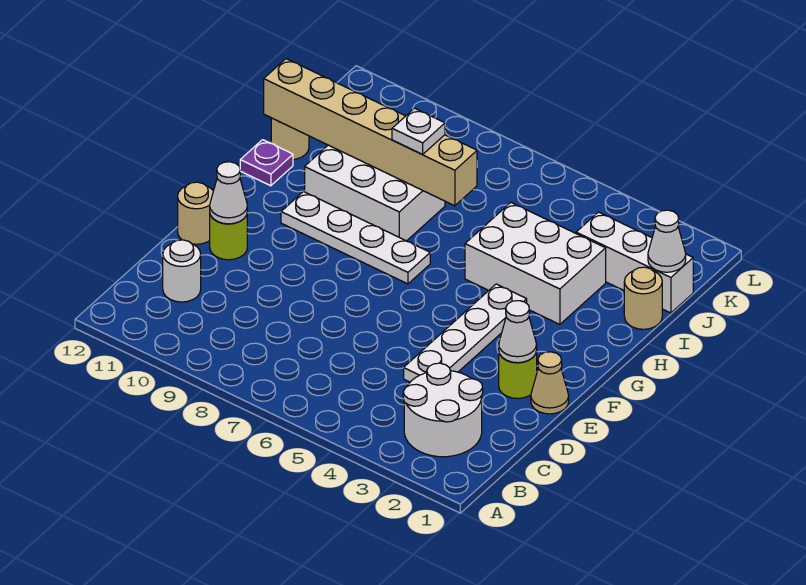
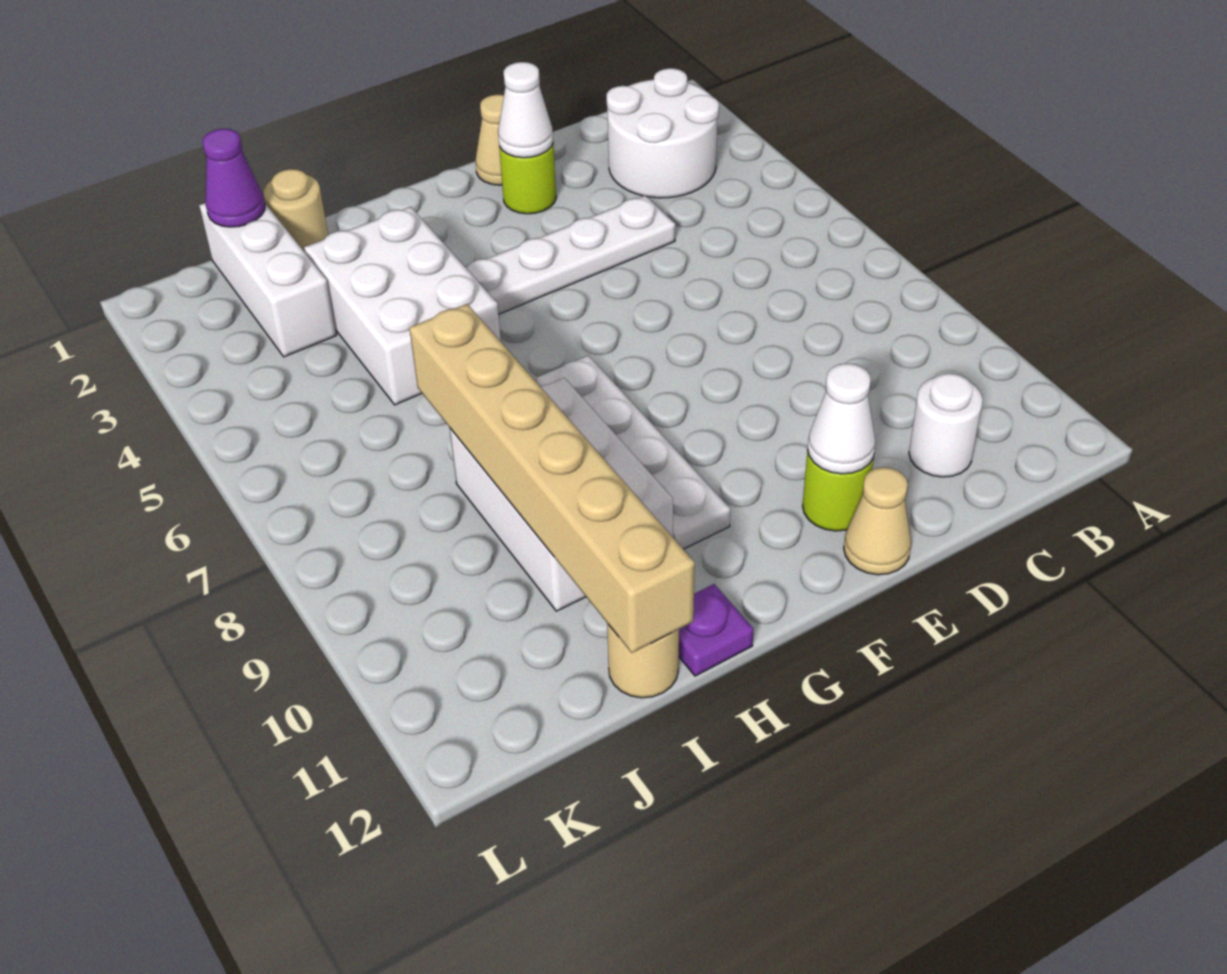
tan round brick E12 level 1 -> tan cone E12 level 1
white plate I8 level 3 -> none
white cone J1 level 2 -> purple cone J1 level 2

